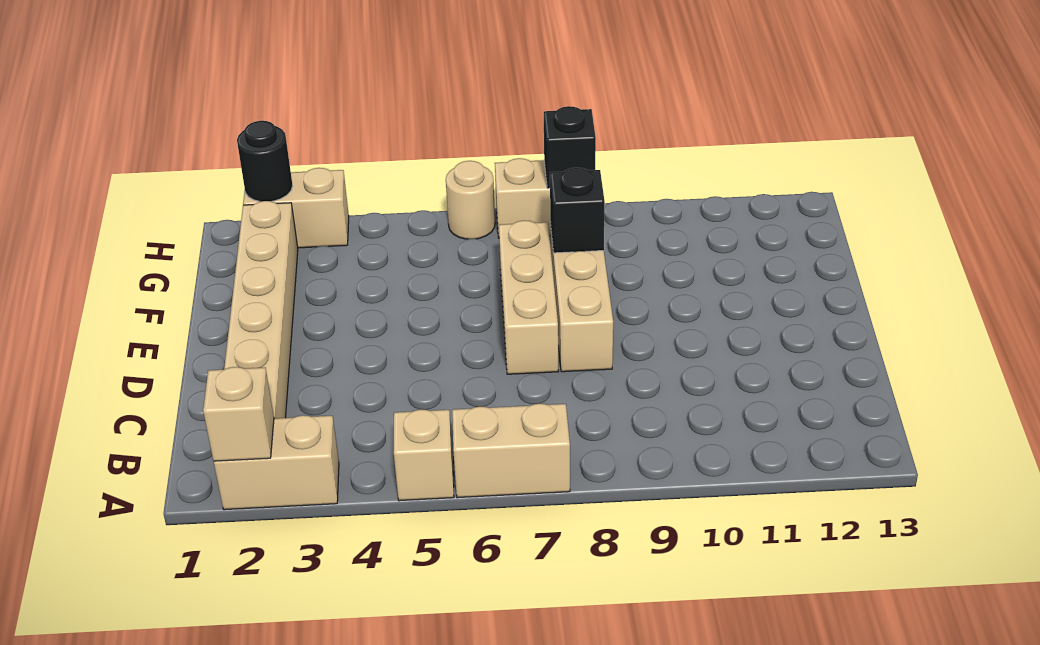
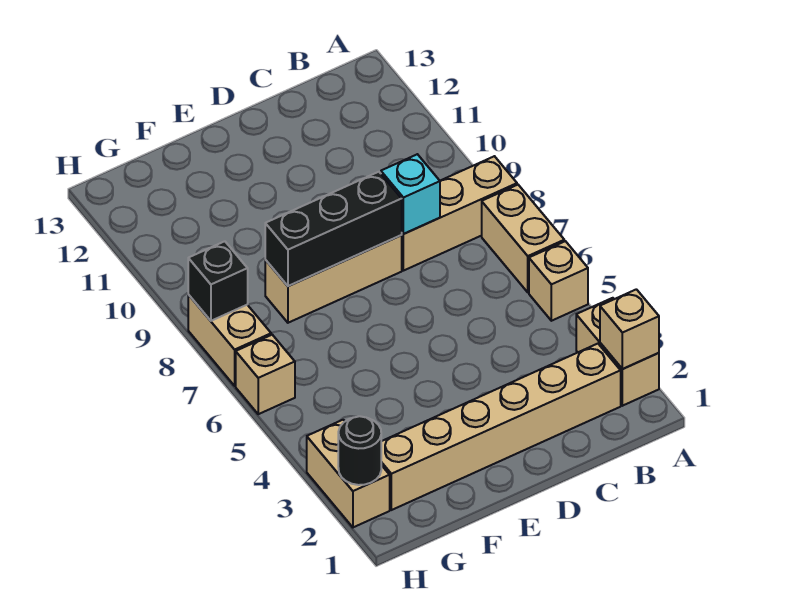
none -> cyan brick C8 level 2
tan brick D7:F7 level 1 -> tan brick A8:C8 level 1
black brick F8 level 2 -> black brick D8:F8 level 2
tan round brick H6 level 1 -> tan brick H6 level 1

